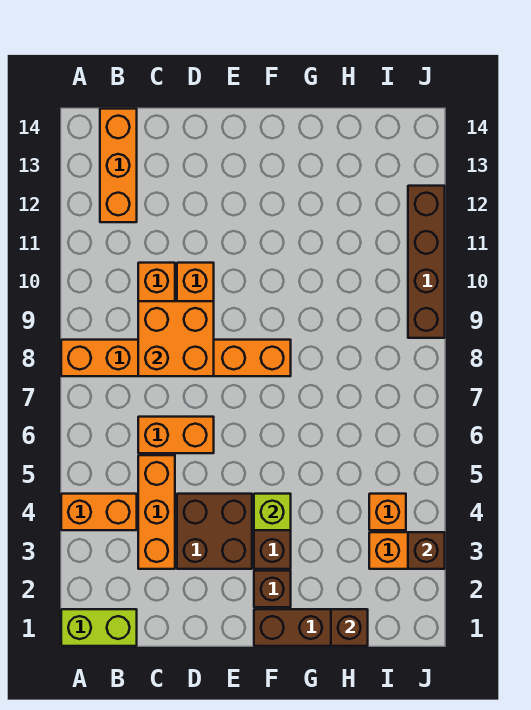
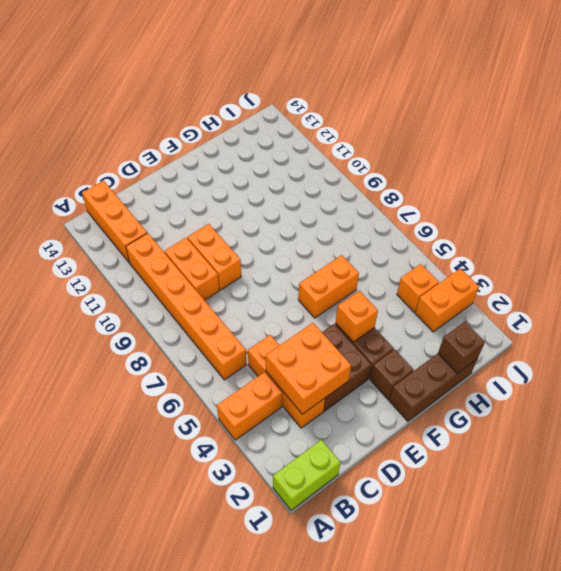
orange brick A8:F8 level 1 -> orange brick B6:B11 level 1
orange brick C6:D6 level 1 -> orange brick F6:G6 level 1
orange brick C8:D9 level 2 -> orange brick C3:D4 level 2
lime brick F4 level 2 -> orange brick F4 level 2
brown brick J3 level 2 -> none
brown brick J9:J12 level 1 -> none

